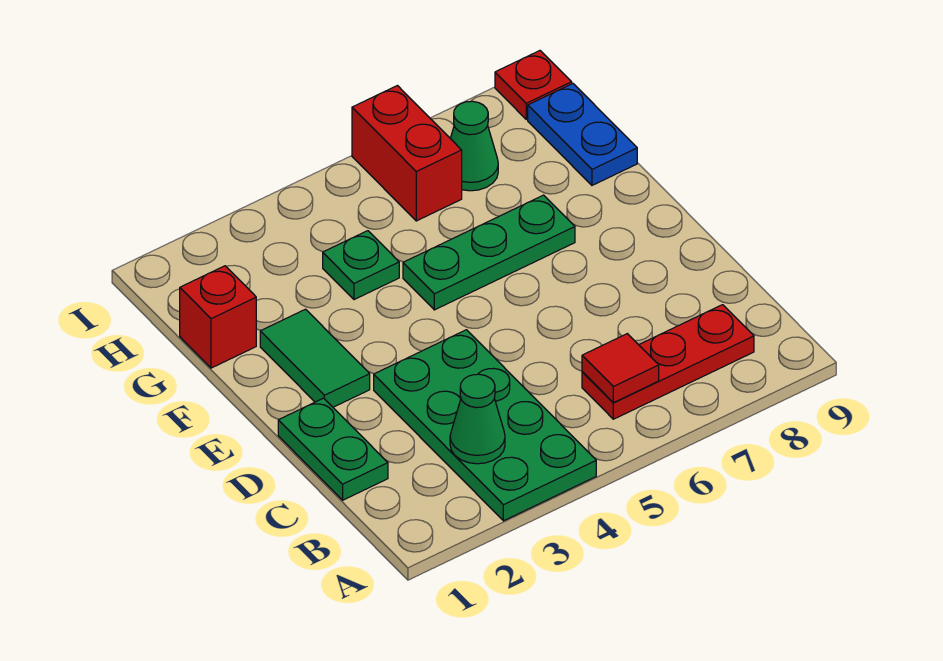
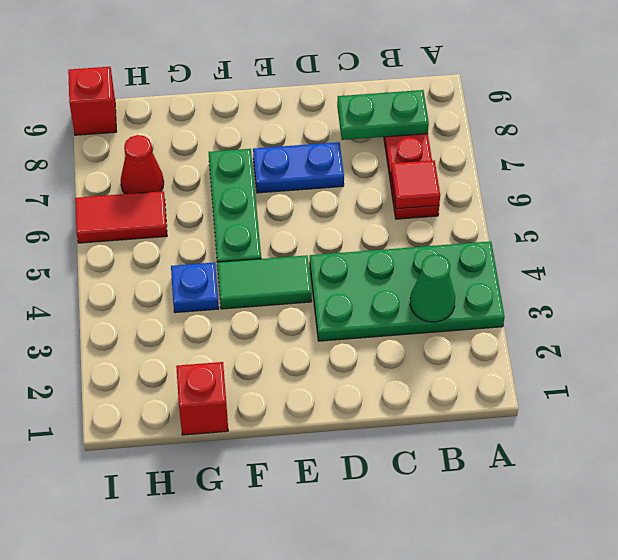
green plate C1:D1 level 1 -> green plate B8:C8 level 2
green tile E2:F2 level 1 -> green tile E4:F4 level 1
green plate G4 level 1 -> blue plate G4 level 1
blue plate G9:H9 level 1 -> blue plate D7:E7 level 1
red brick H6:I6 level 1 -> red tile H6:I6 level 1
green cone H7 level 1 -> red cone H7 level 1
red plate I9 level 1 -> red brick I9 level 1

